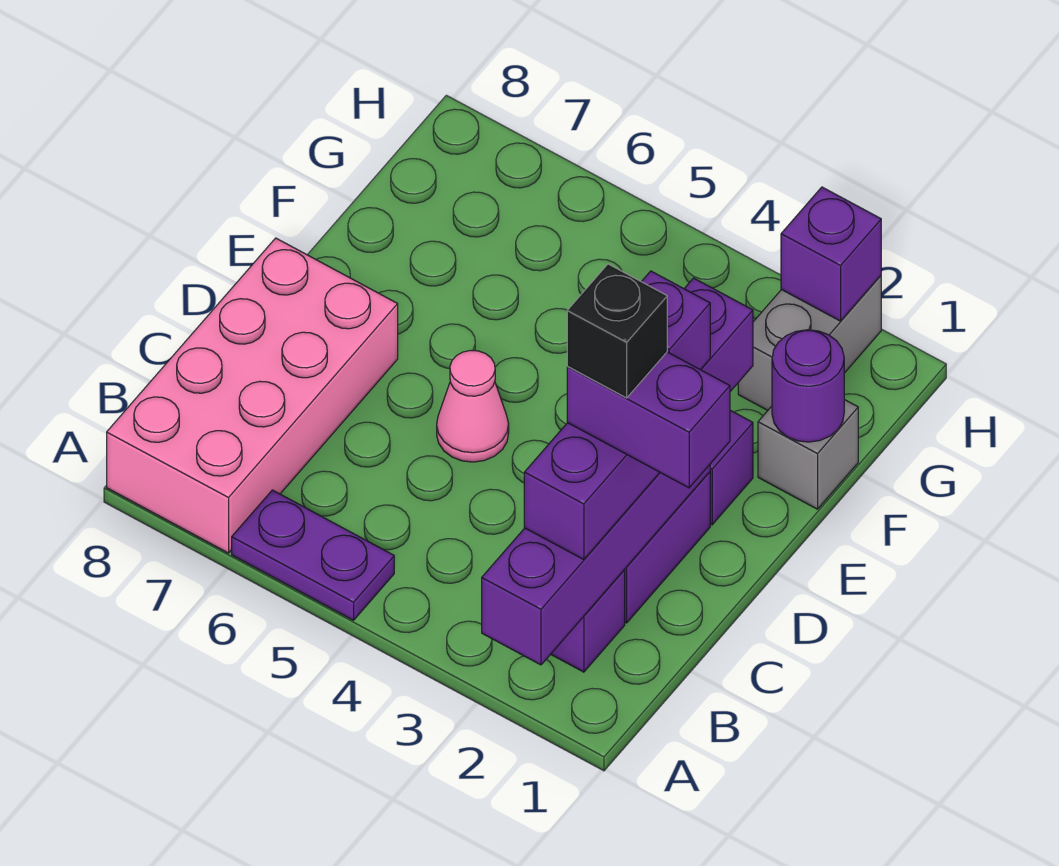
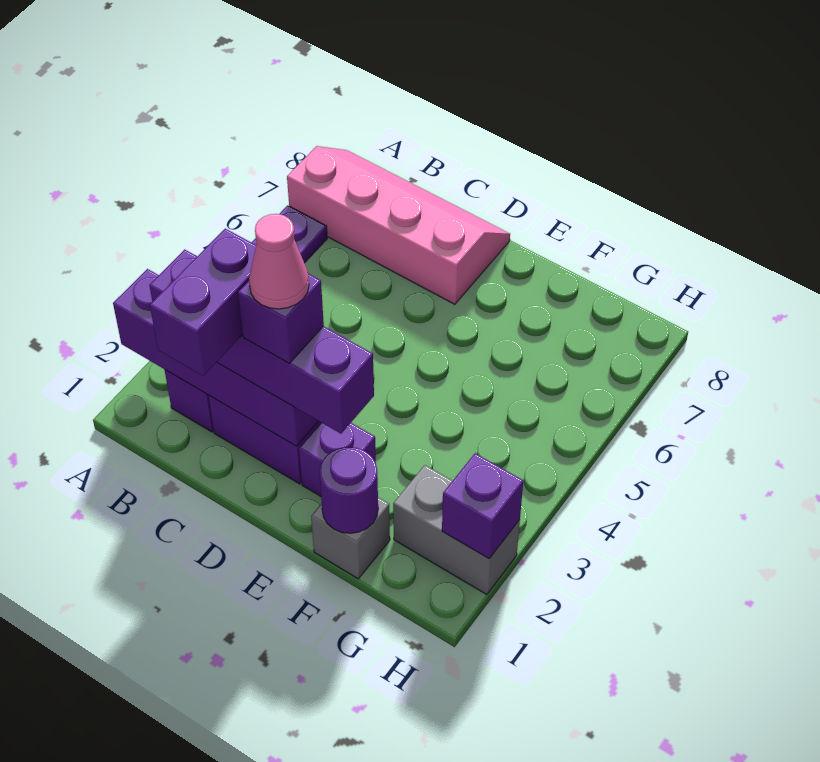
pink brick A7:D8 level 1 -> pink slope A7:D8 level 1 top 7
black brick C2 level 5 -> none
pink cone D5 level 1 -> pink cone D2 level 5

